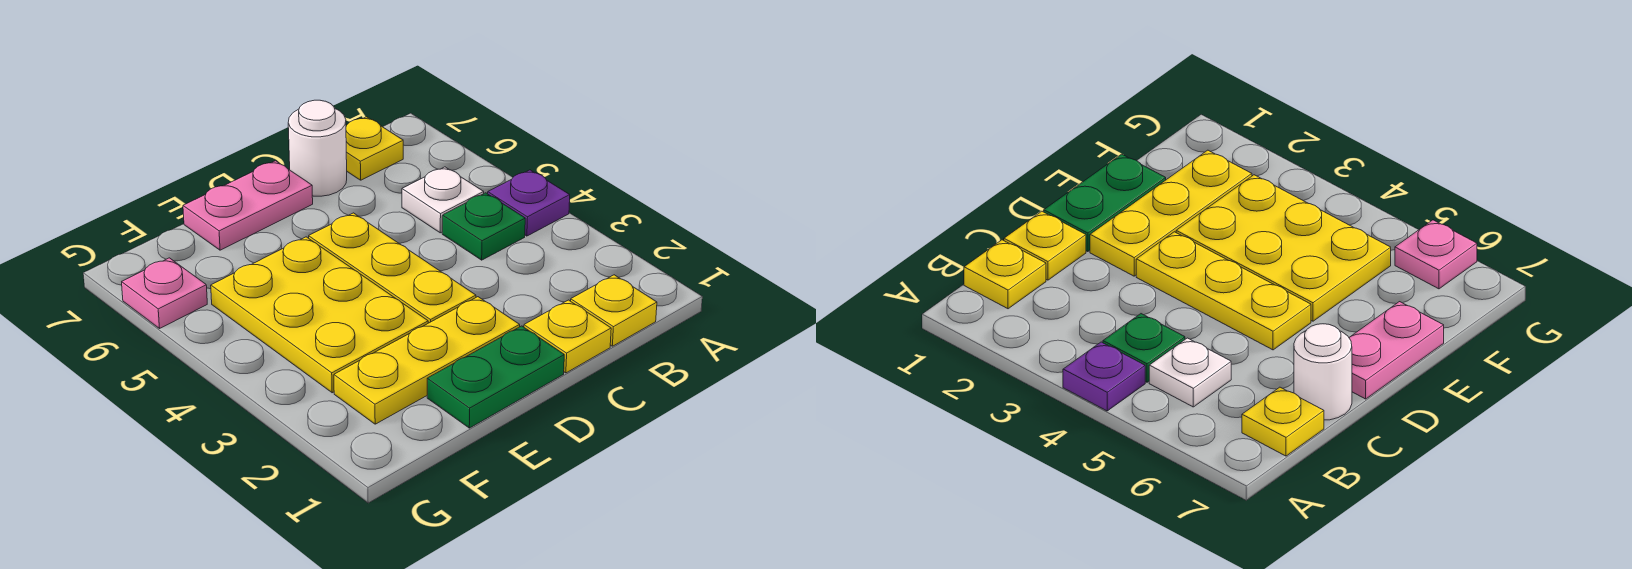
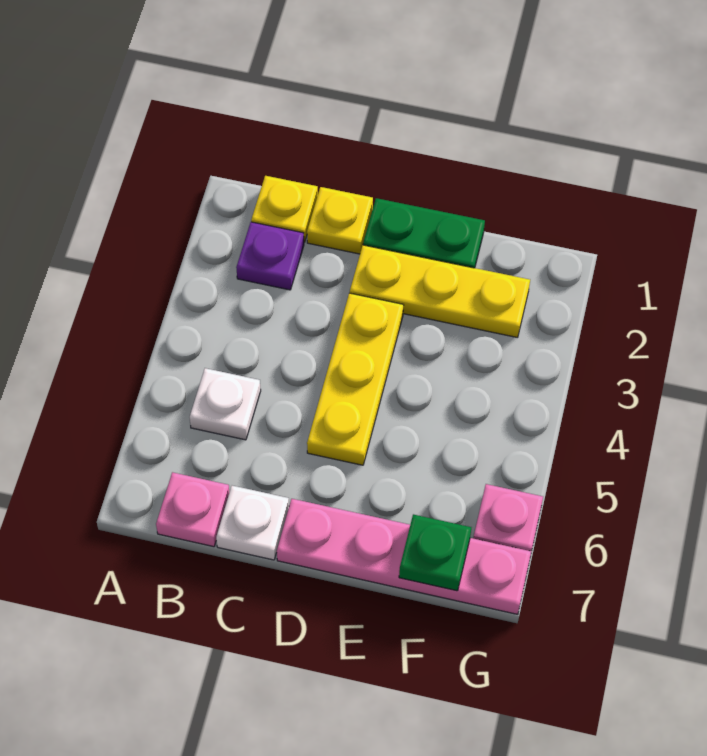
purple plate A4 level 1 -> purple plate B2 level 1
green plate B4 level 1 -> green plate F7 level 2
yellow plate B7 level 1 -> pink plate B7 level 1
white round brick C7 level 1 -> white plate C7 level 1
pink plate D7:E7 level 1 -> pink plate D7:G7 level 1
yellow plate E3:F5 level 1 -> none

